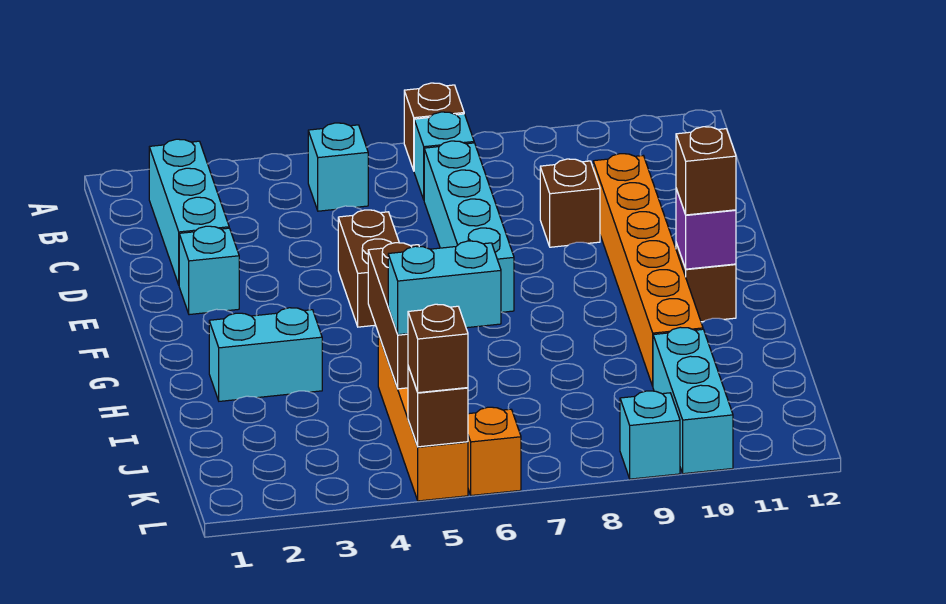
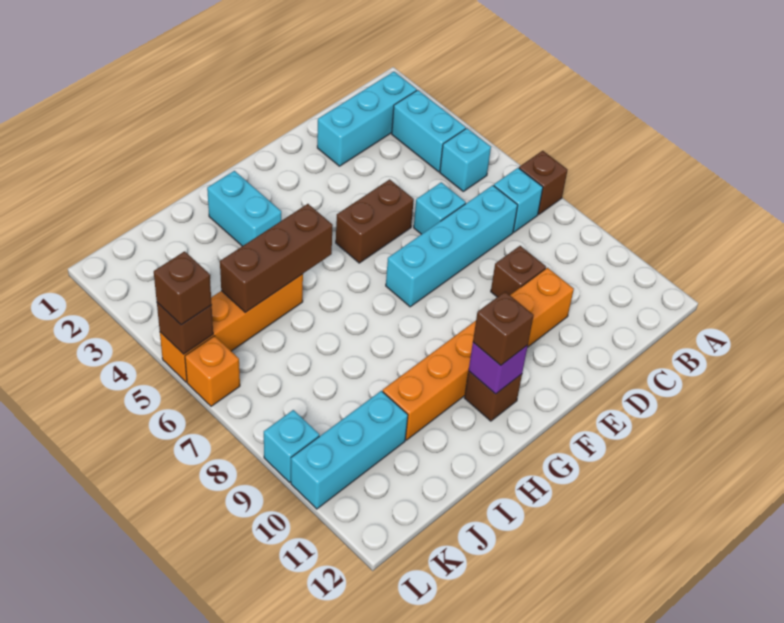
cyan brick E2 level 1 -> cyan brick D6 level 1
cyan brick J5:J6 level 3 -> cyan brick B3:B4 level 1

